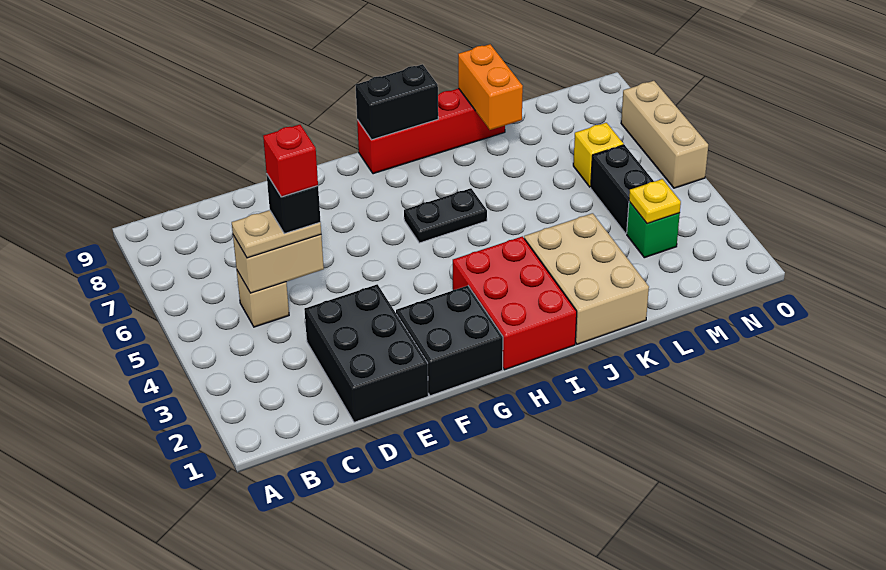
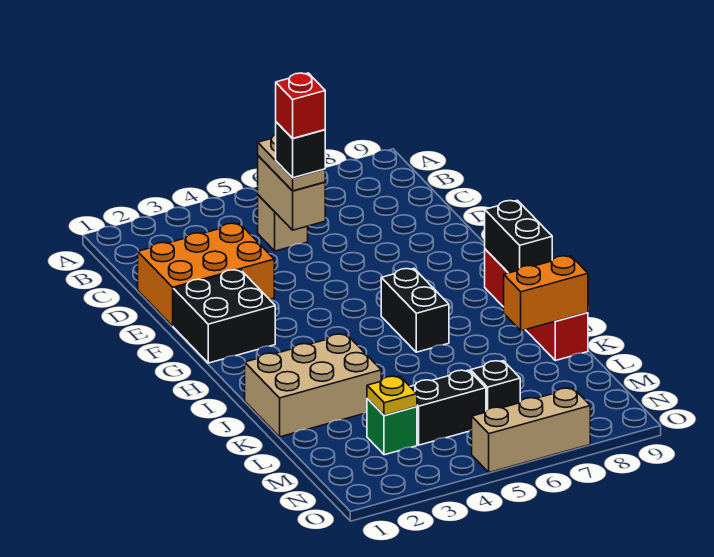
black brick D1:E3 level 1 -> orange brick D1:E3 level 1
red brick H1:I3 level 1 -> none
black plate H6:I6 level 1 -> black brick H6:I6 level 1
yellow brick M6 level 1 -> black brick M6 level 1

